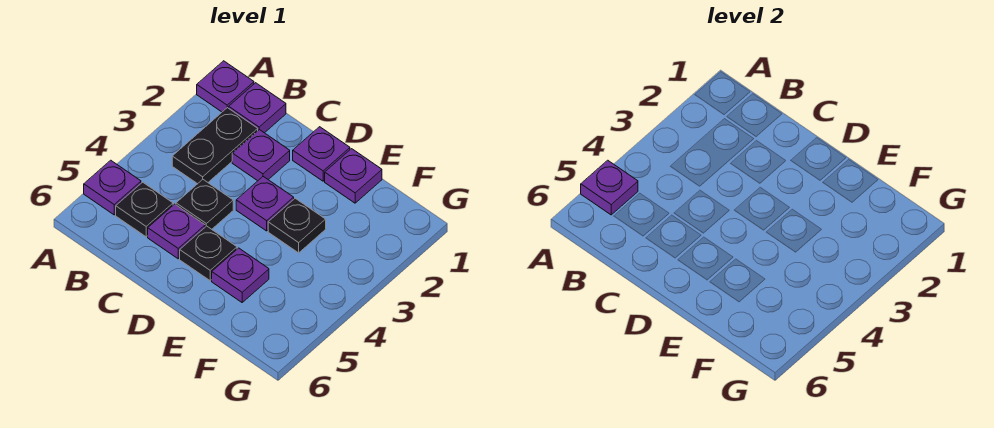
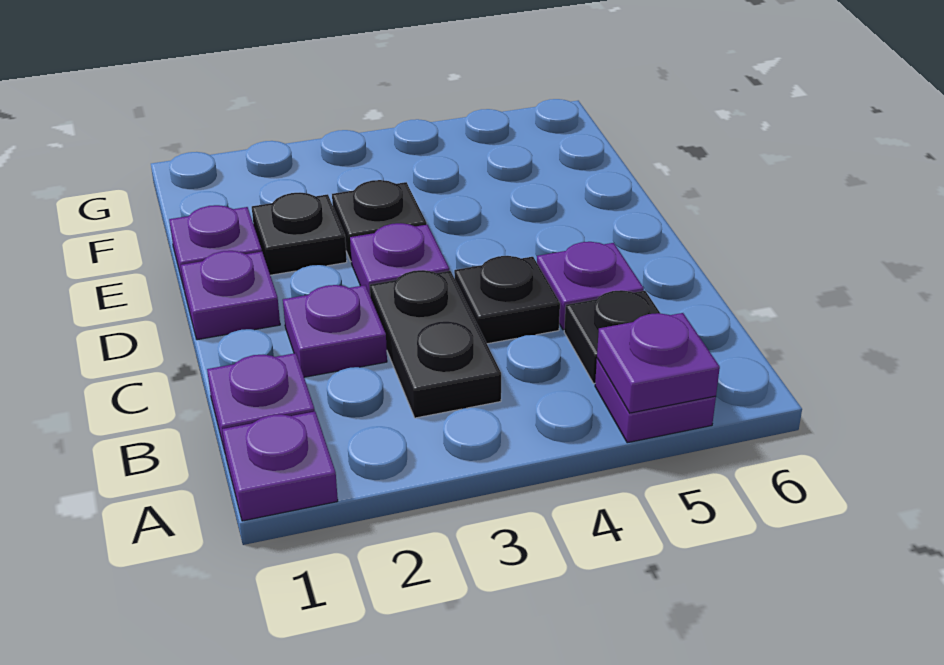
black plate B2:B3 level 1 -> black plate B3:C3 level 1
black plate D5 level 1 -> black plate E2 level 1
purple plate E5 level 1 -> none

